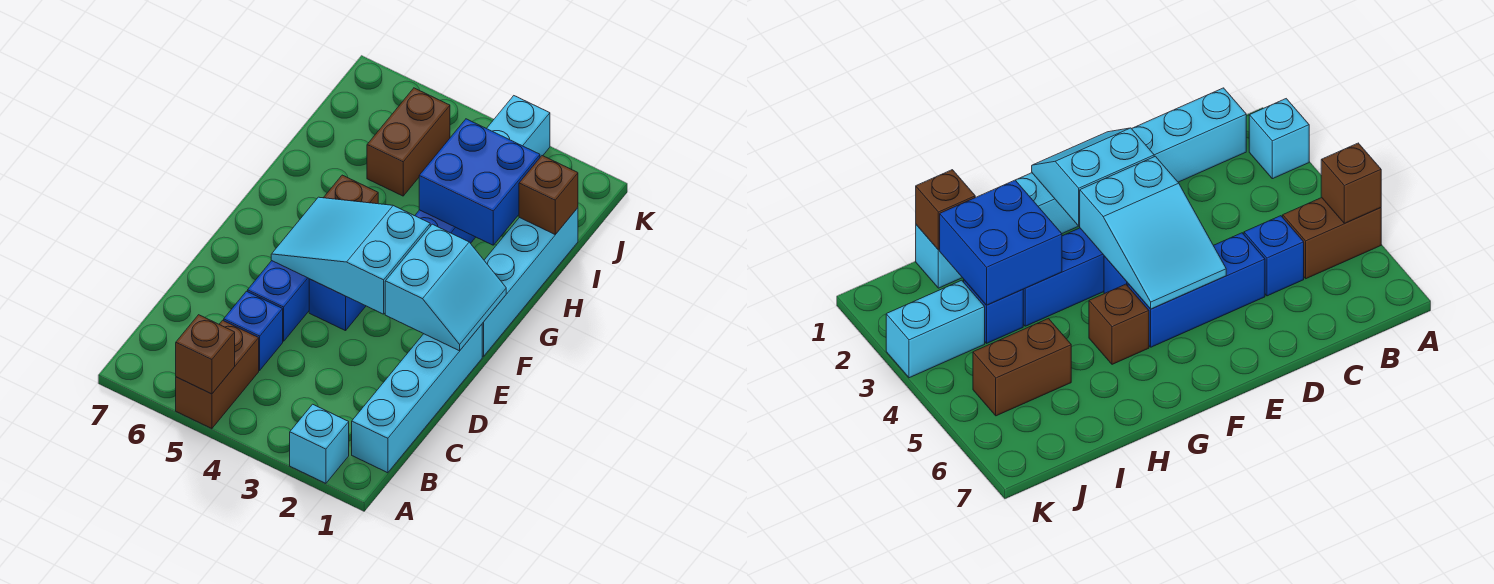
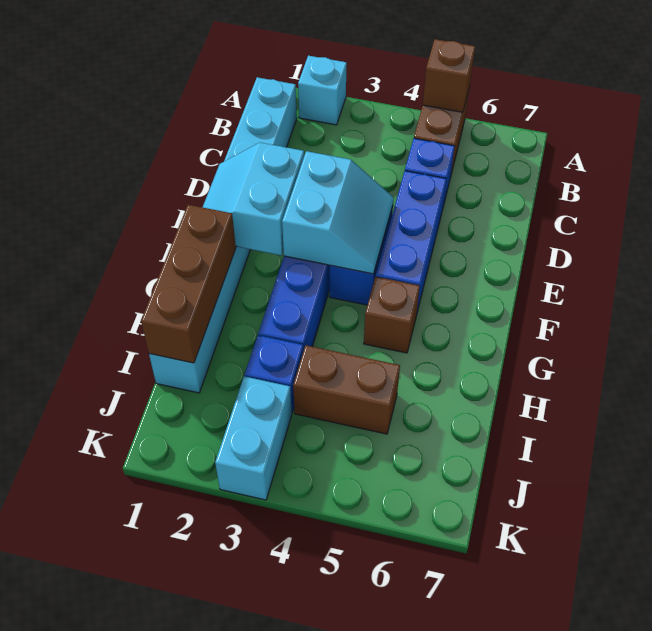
cyan slope E3:F5 level 2 top 3 -> cyan slope E3:F4 level 2 top 3
blue brick H2:I3 level 2 -> none
brown brick I1 level 2 -> brown brick G1:I1 level 2
brown brick I5:J5 level 1 -> brown brick I4:I5 level 1

